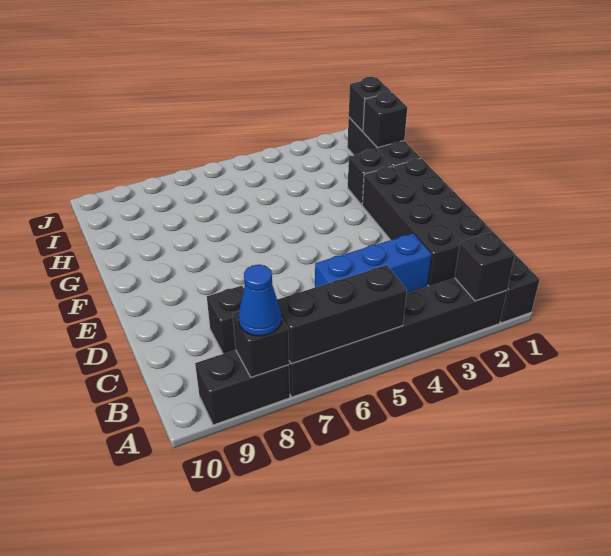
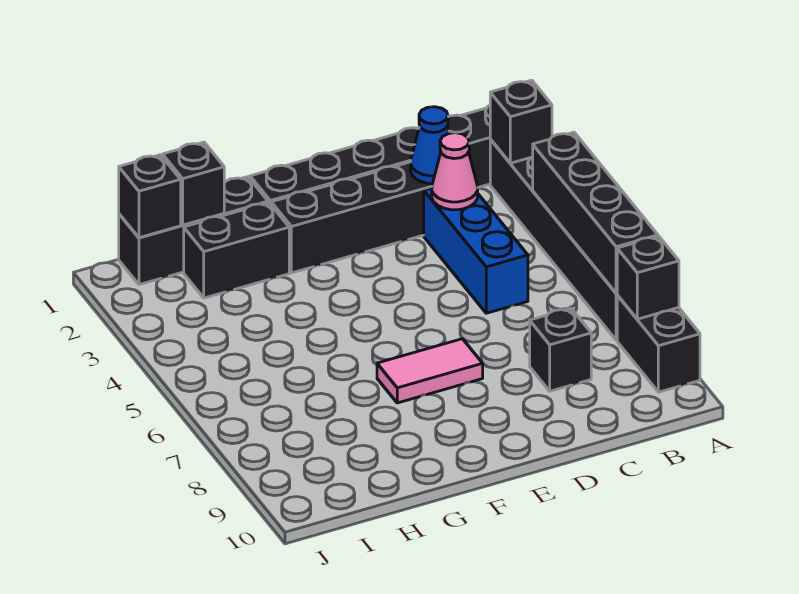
black brick A5:A7 level 2 -> black brick A4:A7 level 2
blue cone A8 level 3 -> blue cone C2 level 2
none -> pink cone C3 level 2
none -> pink tile E7:F7 level 1
black brick G2 level 1 -> black brick G2:H2 level 1

